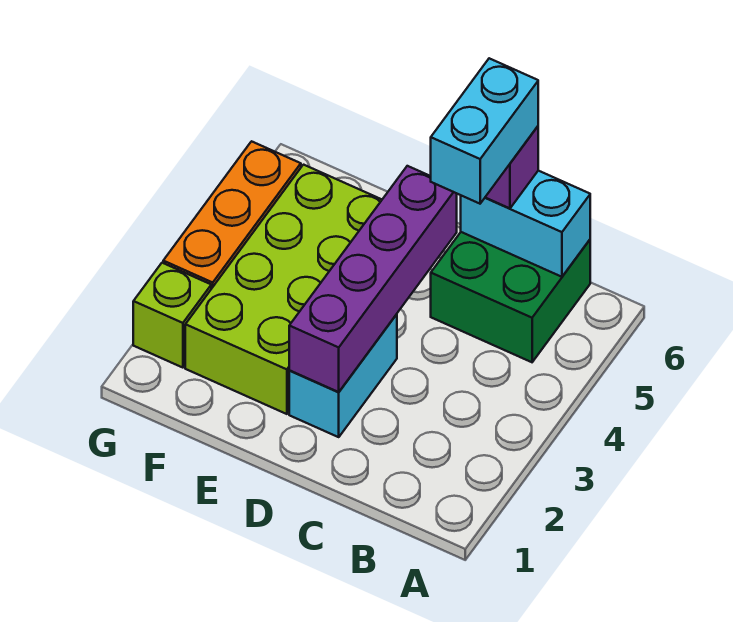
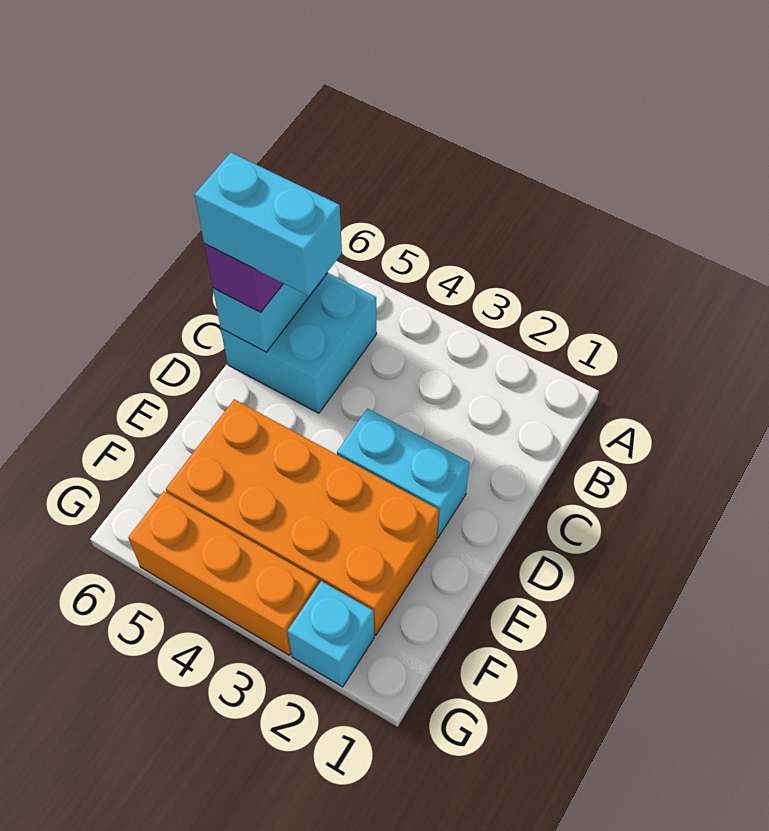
green brick B5:C6 level 1 -> cyan brick B5:C6 level 1
purple brick D2:D5 level 2 -> none
lime brick E2:F5 level 1 -> orange brick E2:F5 level 1
lime brick G2 level 1 -> cyan brick G2 level 1

